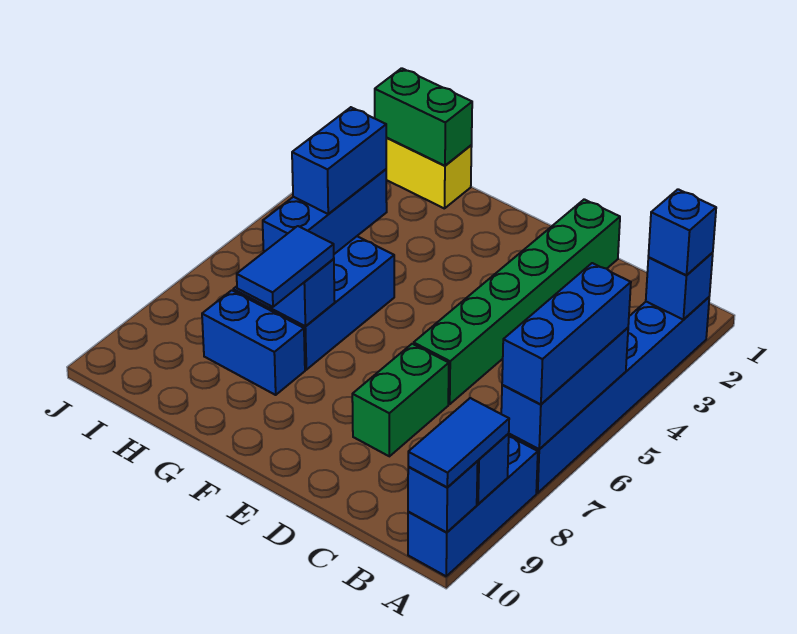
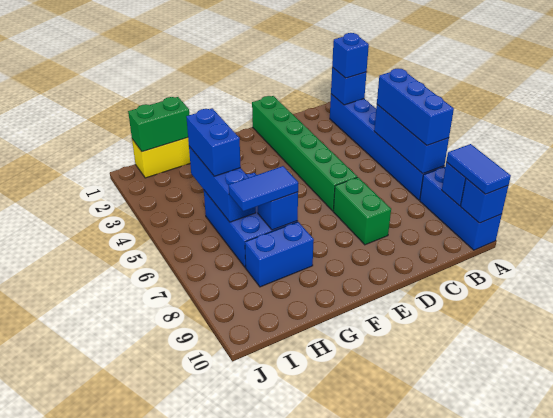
blue tile G7:G8 level 3 -> blue tile G7:H7 level 3

